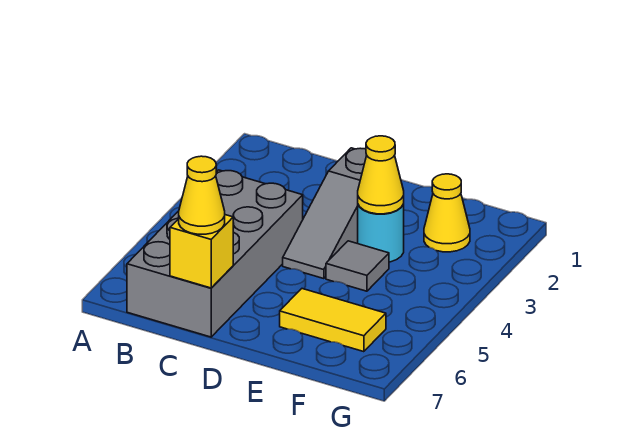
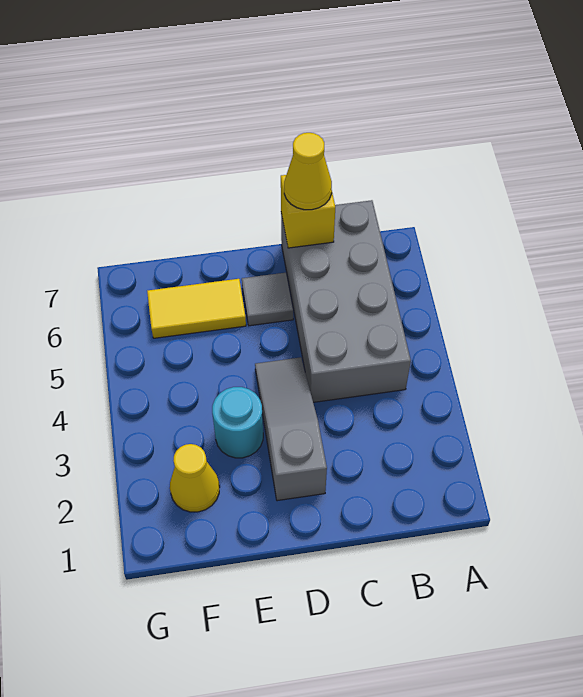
yellow cone E3 level 2 -> none
grey tile E4 level 1 -> grey tile D6 level 1

